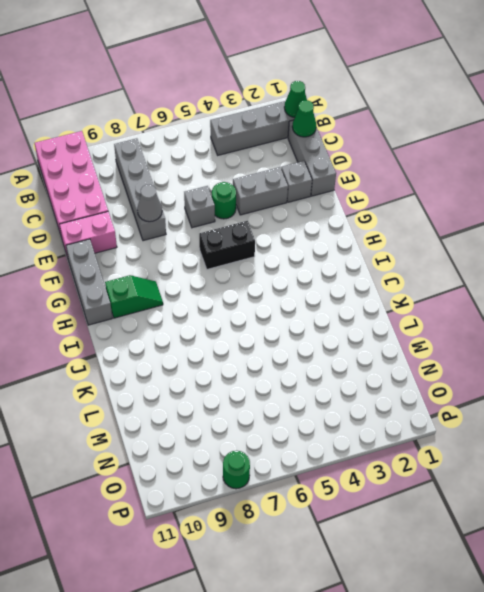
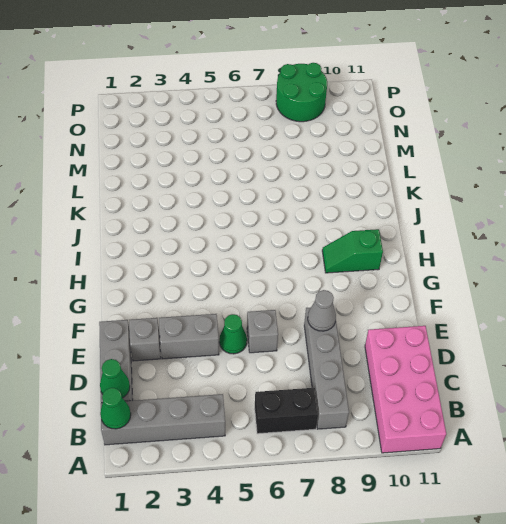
green round brick E5 level 1 -> green cone E5 level 1
pink brick E10:E11 level 1 -> none
grey brick F11:H11 level 1 -> none
black brick G5:G6 level 1 -> black brick B6:B7 level 1
green round brick P8 level 1 -> green round brick O8:P9 level 1

